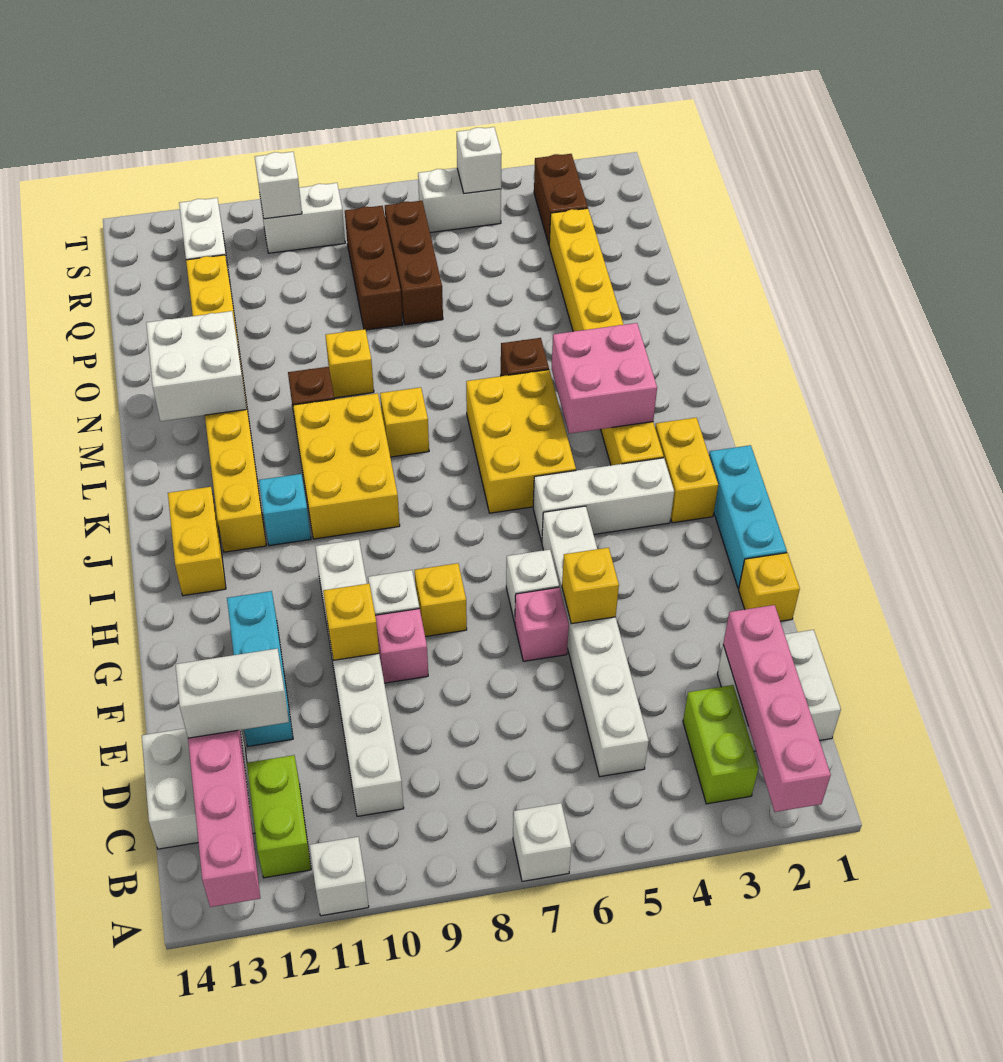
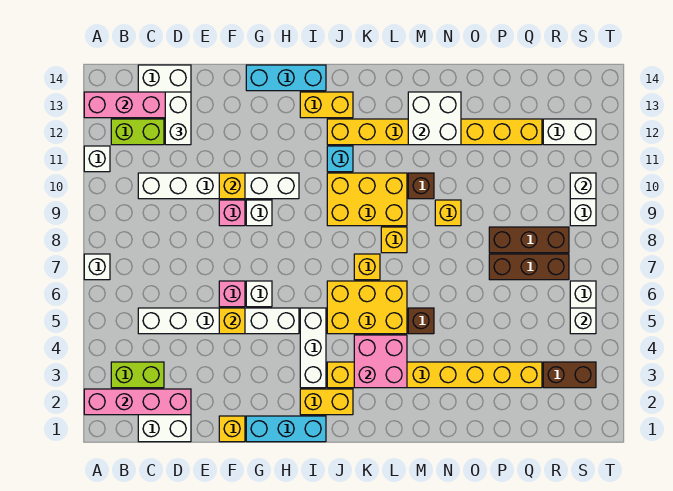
cyan brick E12:G12 level 1 -> cyan brick G14:I14 level 1
yellow brick G8 level 1 -> yellow brick K7 level 1

